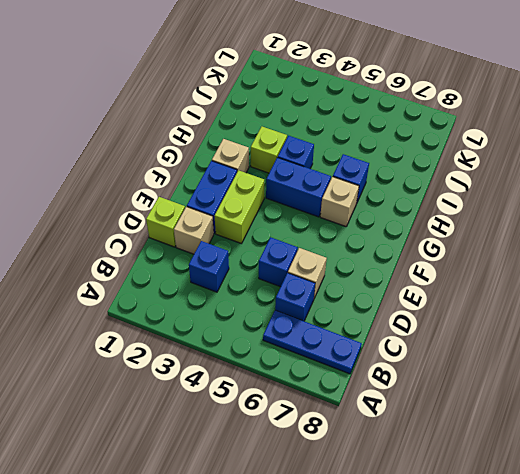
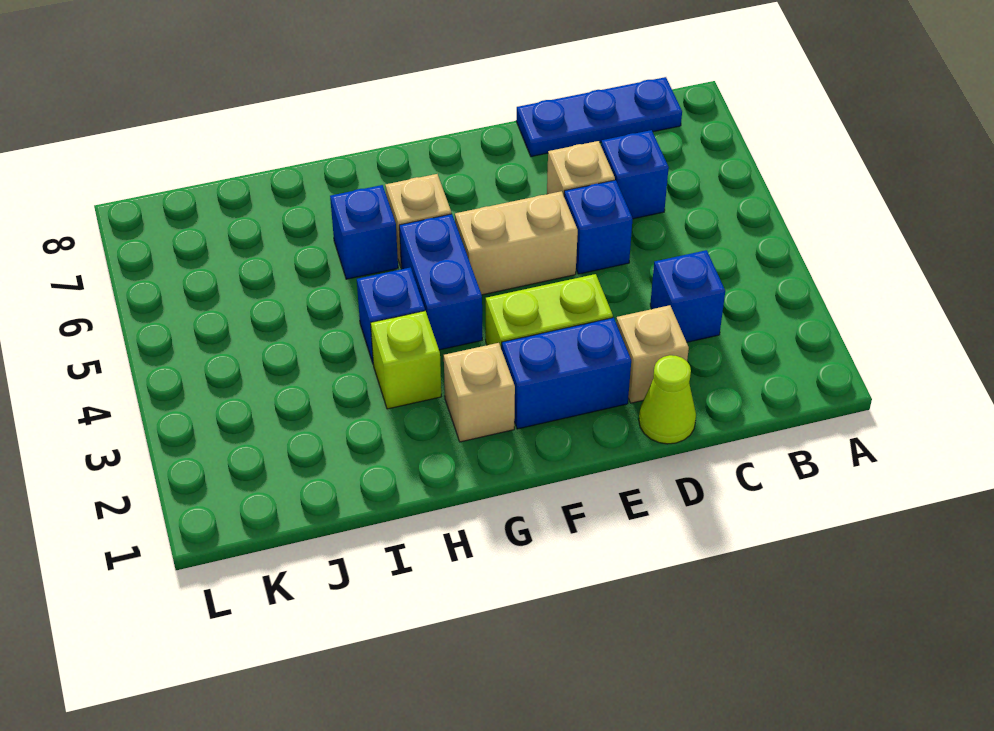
blue plate B6:B8 level 1 -> blue plate B8:D8 level 1
lime brick D1 level 1 -> lime cone D1 level 1
none -> tan brick E5:F5 level 1

